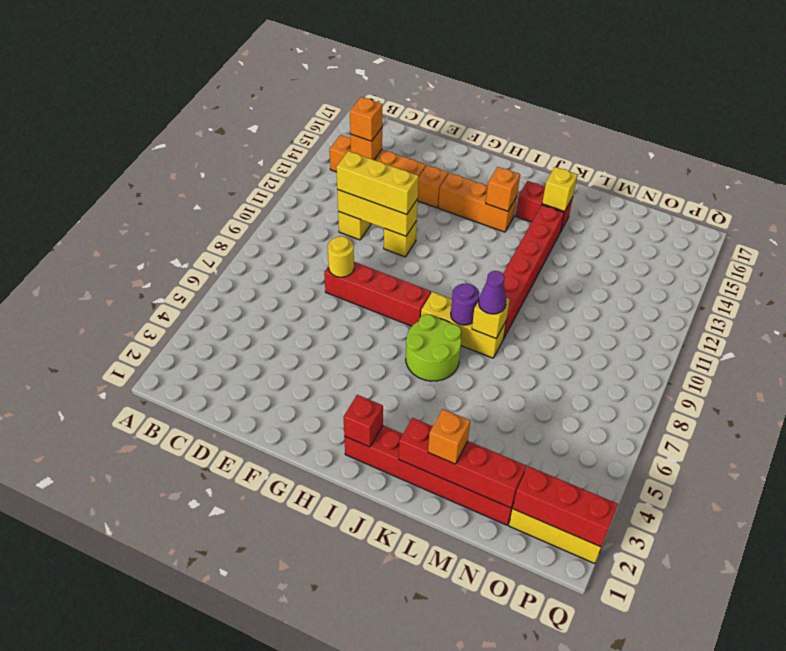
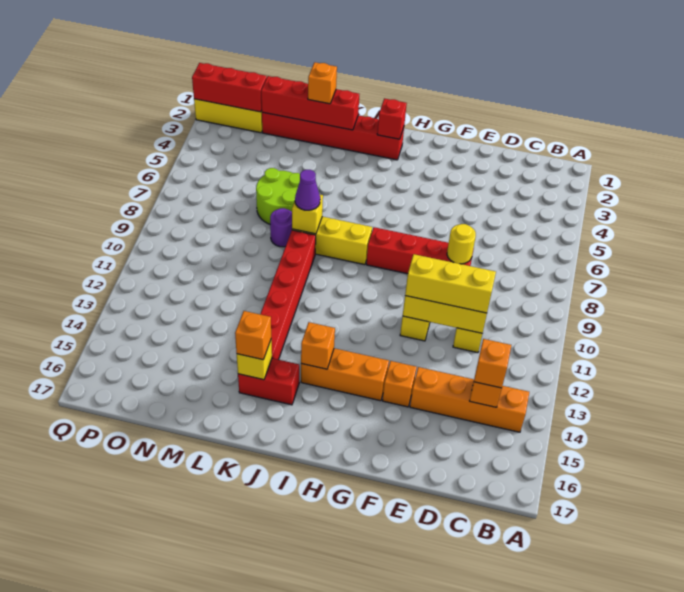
lime round brick I6:J7 level 1 -> lime round brick L6:M7 level 1
purple round brick J8 level 2 -> purple round brick L8 level 1
none -> orange brick K15 level 3

